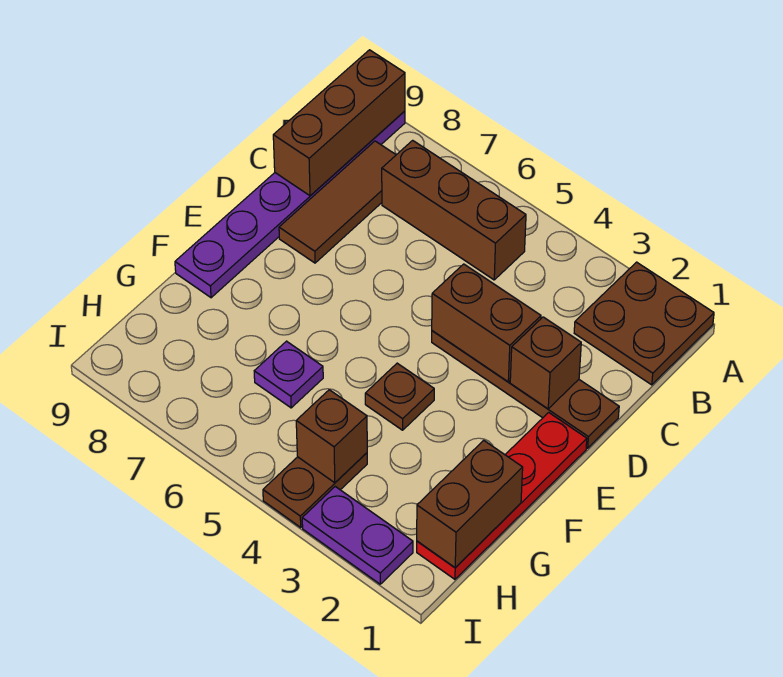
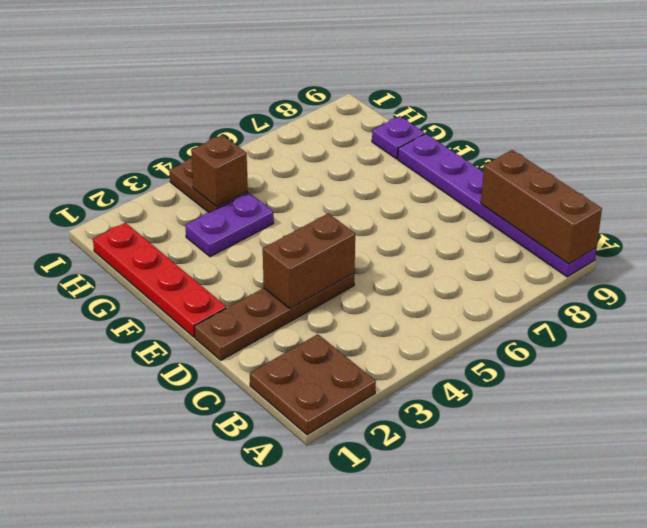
brown brick B5:B7 level 1 -> none
brown tile B8:D8 level 1 -> none
brown brick D2 level 2 -> none
brown plate F4 level 1 -> none
brown brick G1:H1 level 2 -> none
purple plate G6 level 1 -> purple plate G9 level 1
purple plate I2:I3 level 1 -> purple plate G3:G4 level 1

